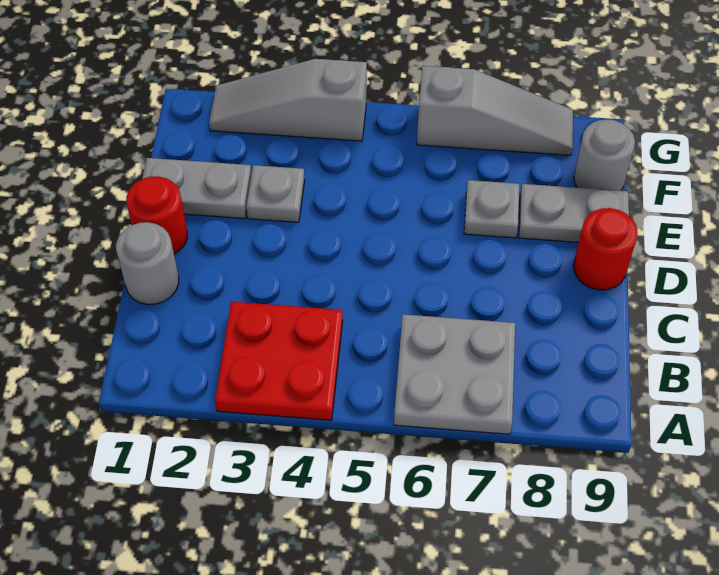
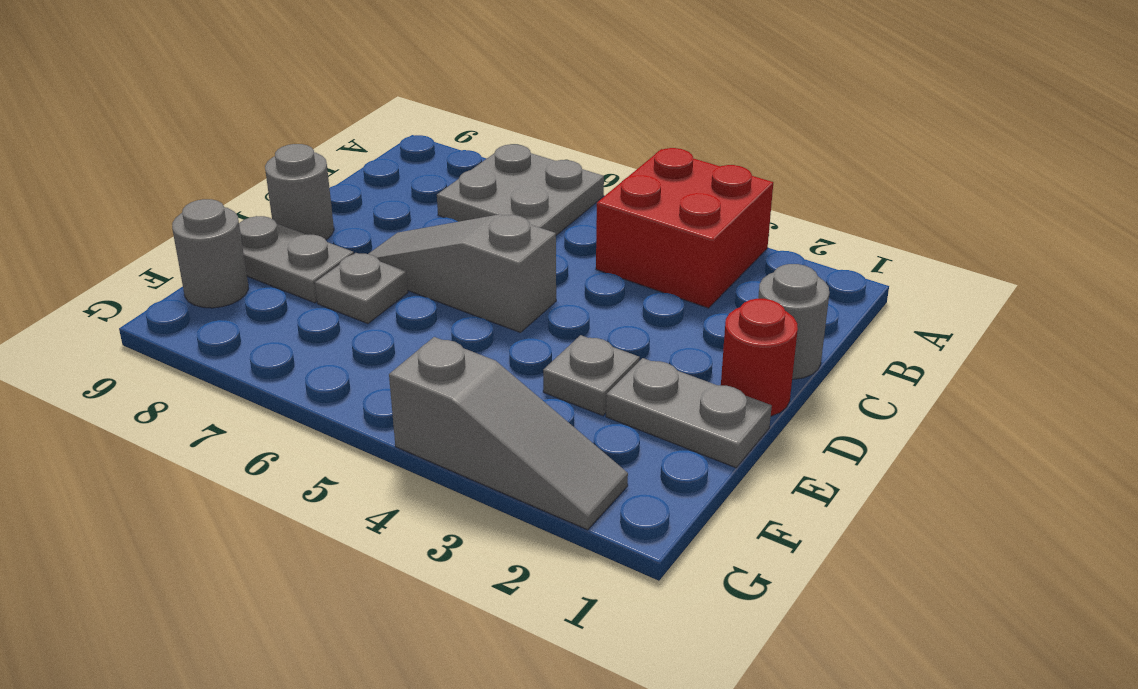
red plate A3:B4 level 1 -> red brick A3:B4 level 1
red round brick D9 level 1 -> grey round brick D9 level 1
grey slope G6:G8 level 1 top 6 -> grey slope D5:D7 level 1 top 5

